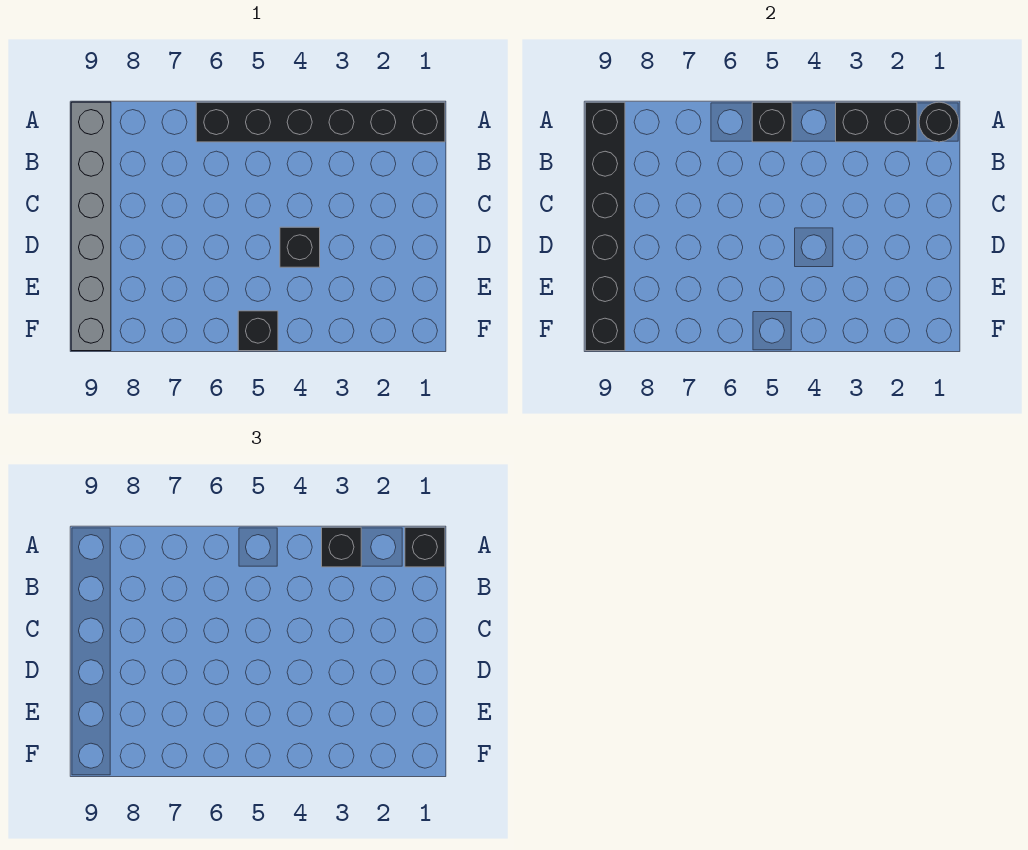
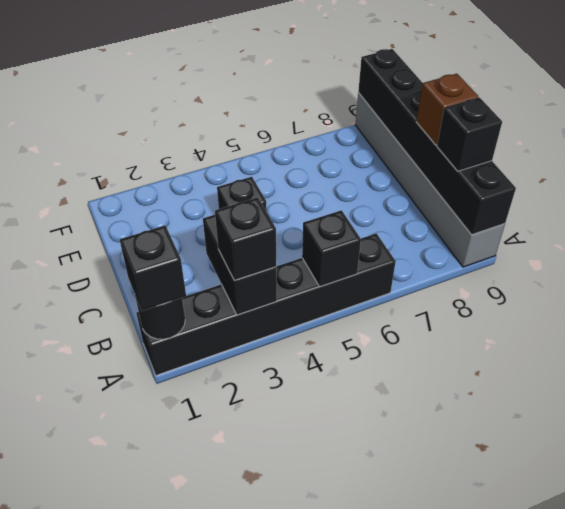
black brick A2:A3 level 2 -> black brick A3:B3 level 2
none -> brown brick C9 level 3
black brick F5 level 1 -> black brick B9 level 3

